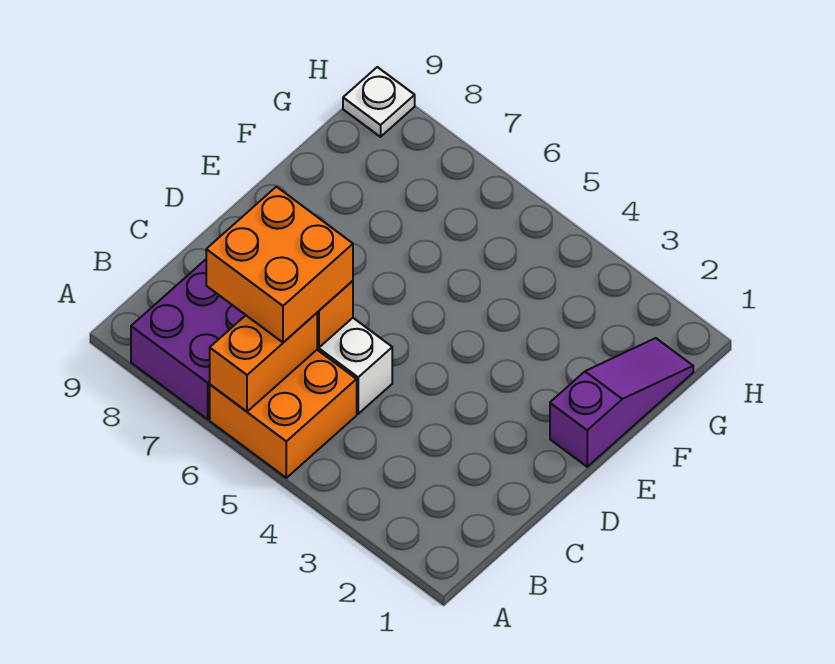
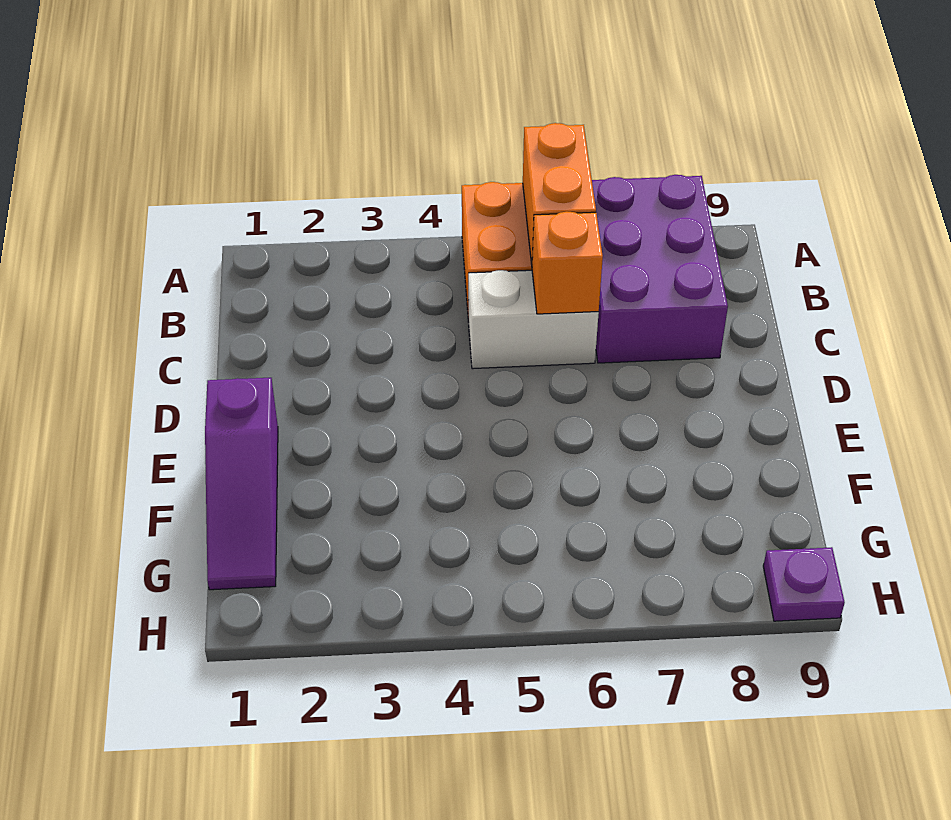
orange brick B6:C7 level 3 -> none
white plate H9 level 1 -> purple plate H9 level 1

